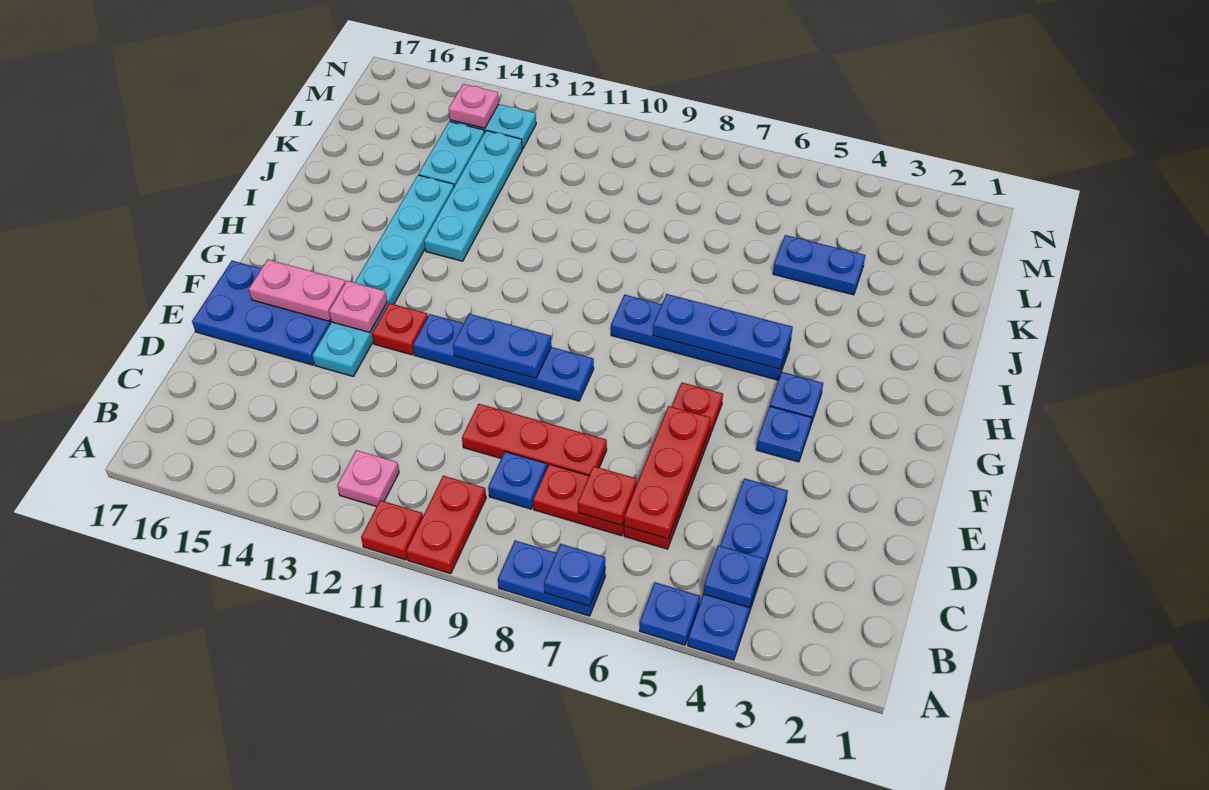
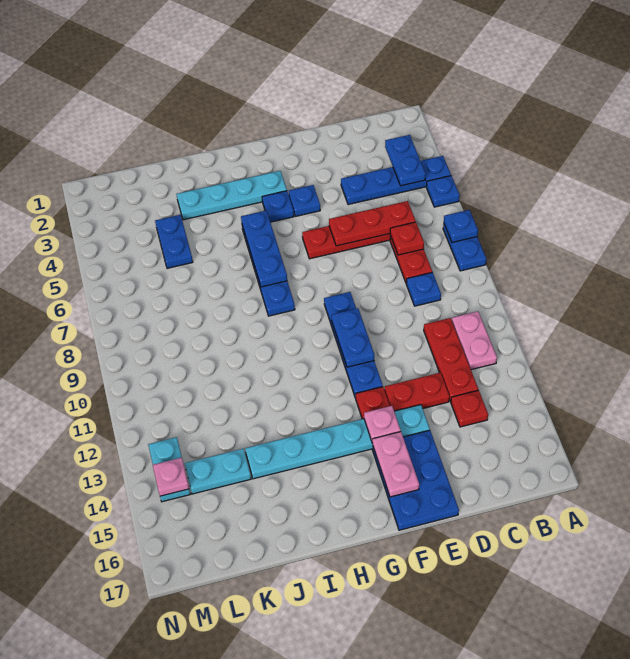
red plate A10:B10 level 1 -> red plate D13:E13 level 1
red plate A11 level 1 -> red plate C14 level 1
blue plate B4 level 2 -> blue plate B3:B4 level 2
pink plate B12 level 1 -> pink plate B11:B12 level 1
red plate D8:D10 level 1 -> red plate C11:C13 level 1
cyan plate I13:L13 level 1 -> cyan plate G3:J3 level 1

